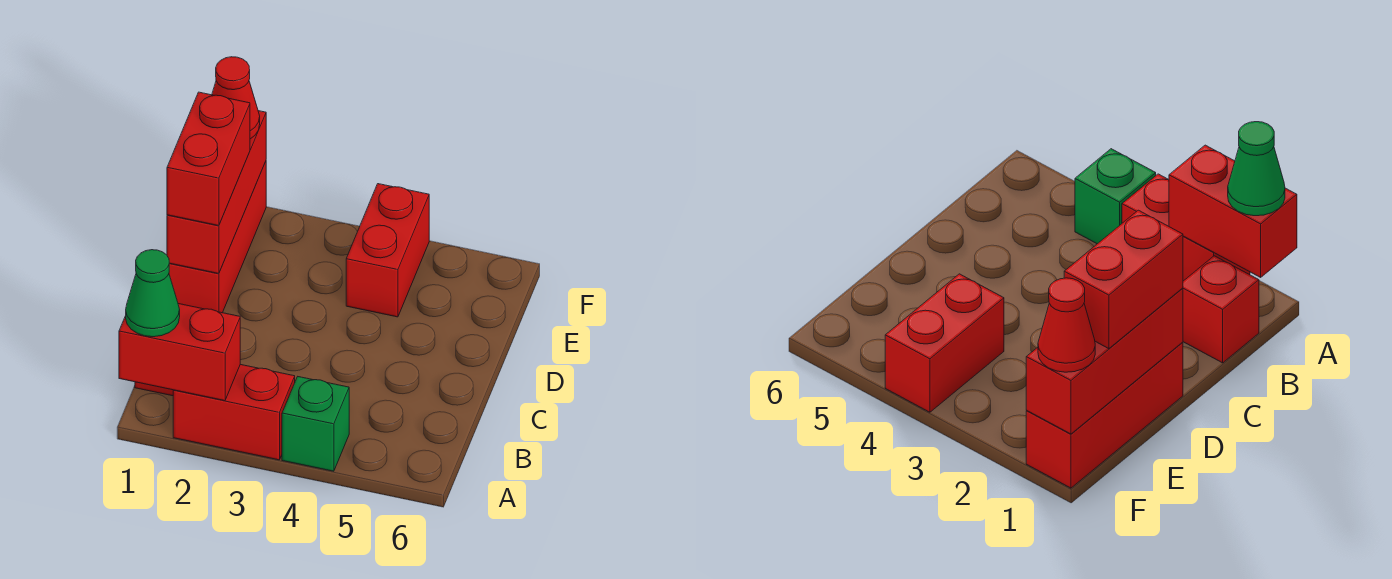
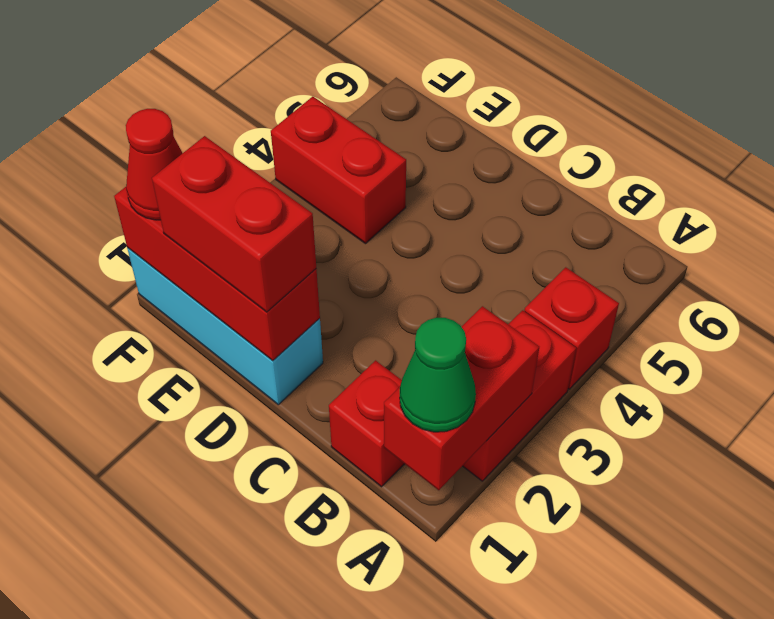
green brick A4 level 1 -> red brick A4 level 1
red brick D1:F1 level 1 -> cyan brick D1:F1 level 1

